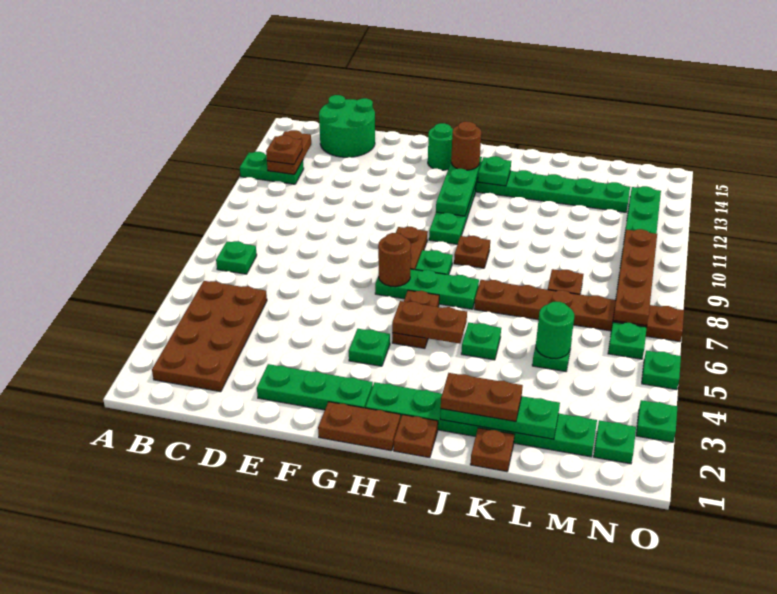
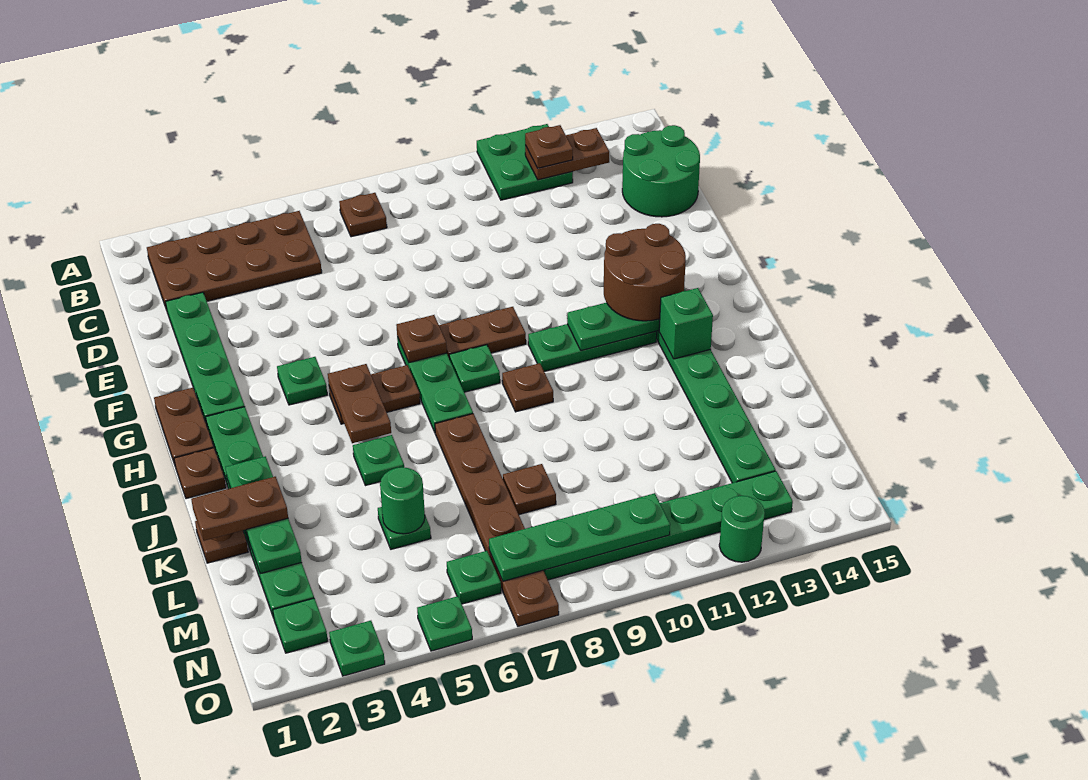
green plate A12:B12 level 1 -> green plate A11:B12 level 1
green plate B7 level 1 -> brown plate B7 level 1
green plate E2:G2 level 1 -> green plate D2:G2 level 1
brown round brick G7 level 2 -> brown plate G7 level 2
green round brick G14 level 1 -> green round brick O12 level 1
brown round brick H13 level 3 -> brown round brick G12:H13 level 3
green plate I13 level 2 -> green brick I13 level 2
brown plate J2:K2 level 3 -> brown plate K1:K2 level 3
brown plate N7:N10 level 2 -> green plate N7:N10 level 2

